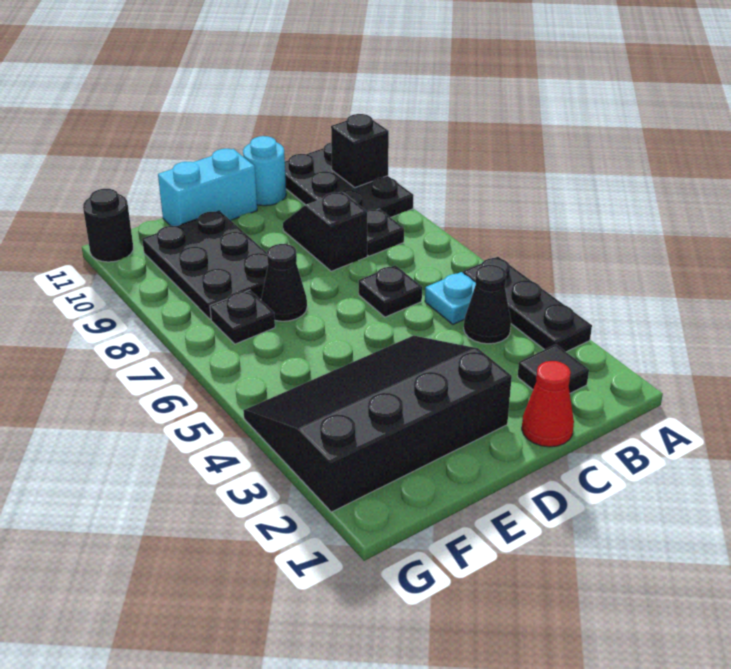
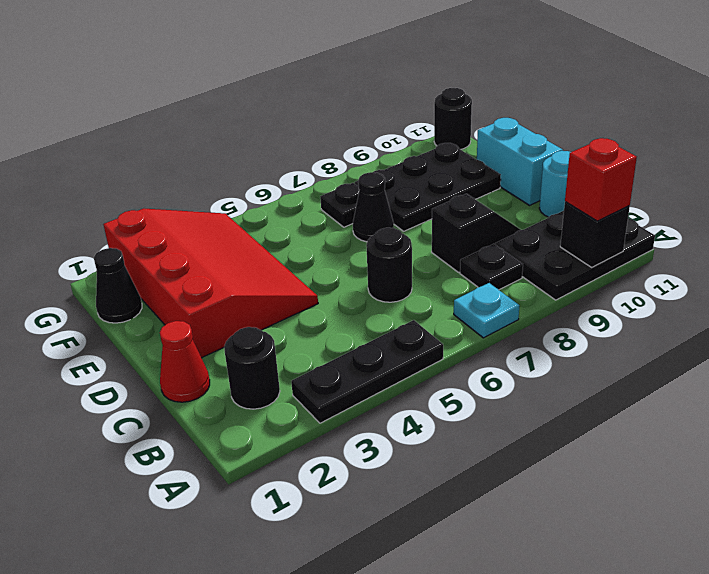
none -> red brick A10 level 3
black tile B2 level 1 -> black round brick B2 level 1
black cone B4 level 1 -> black cone F1 level 1
cyan plate B5 level 1 -> cyan plate A7 level 1
black plate C6 level 1 -> black round brick C6 level 1
black slope D2:G4 level 1 top 2 -> red slope D2:G4 level 1 top 2

